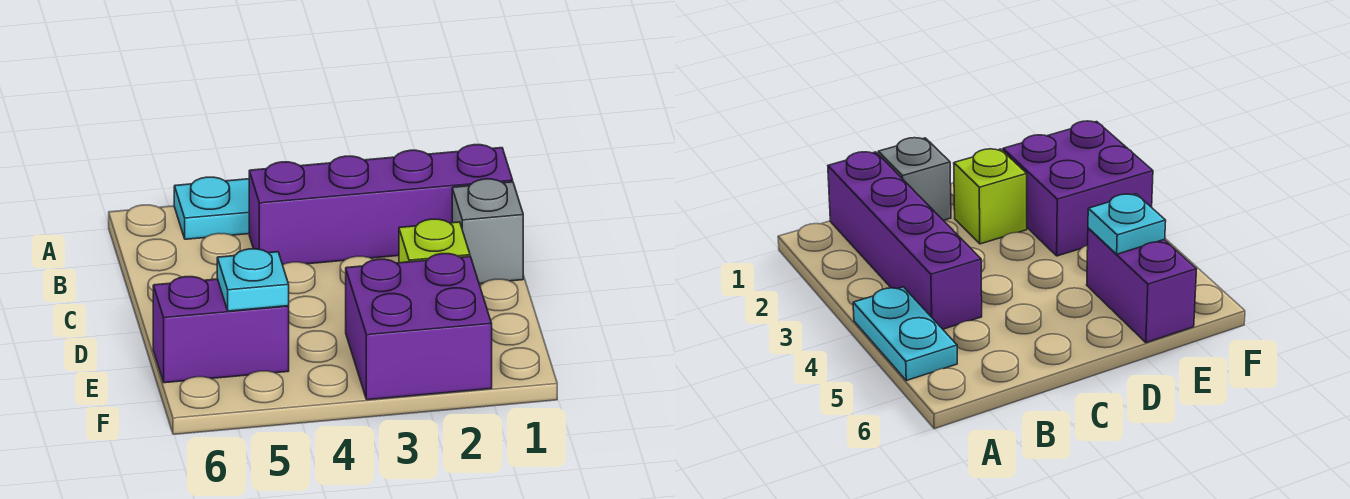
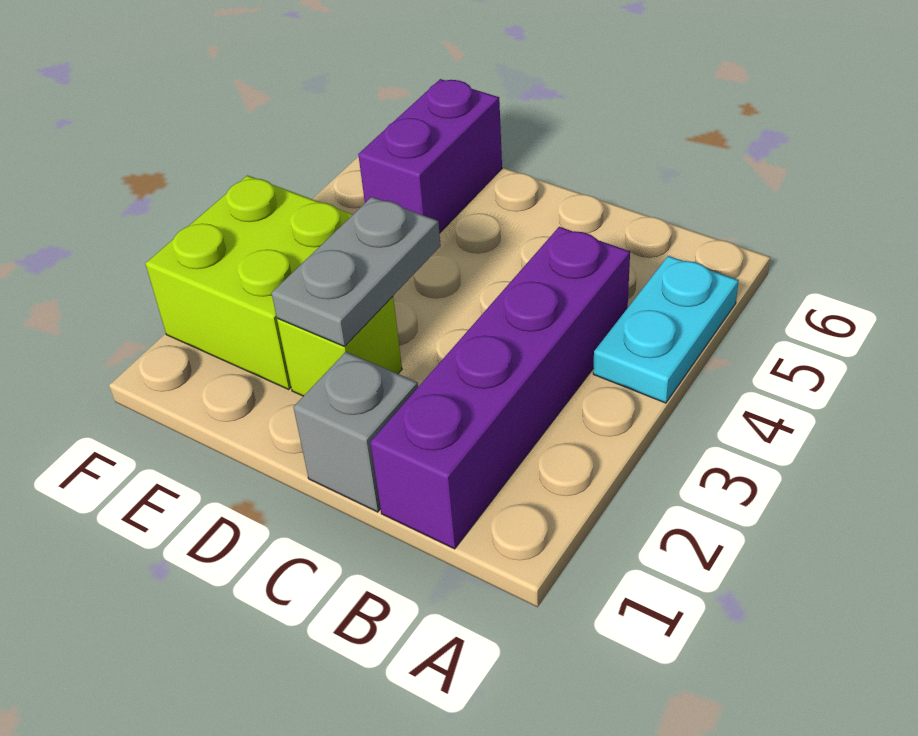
none -> grey plate D2:D3 level 2
purple brick E2:F3 level 1 -> lime brick E2:F3 level 1
cyan plate E5 level 2 -> none

